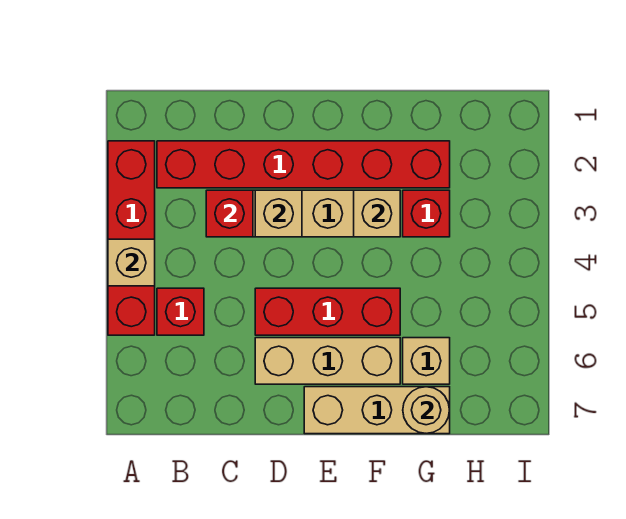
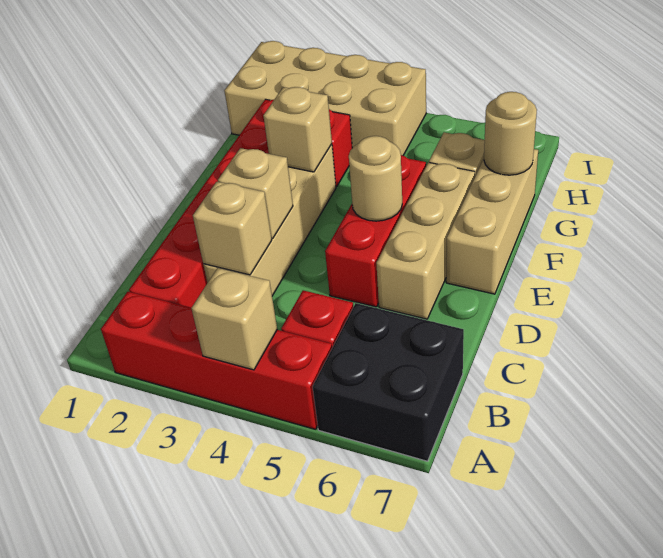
none -> black brick A6:B7 level 1
red brick C3 level 2 -> tan brick C3 level 2
none -> tan round brick E5 level 2
none -> tan brick H1:I4 level 1

